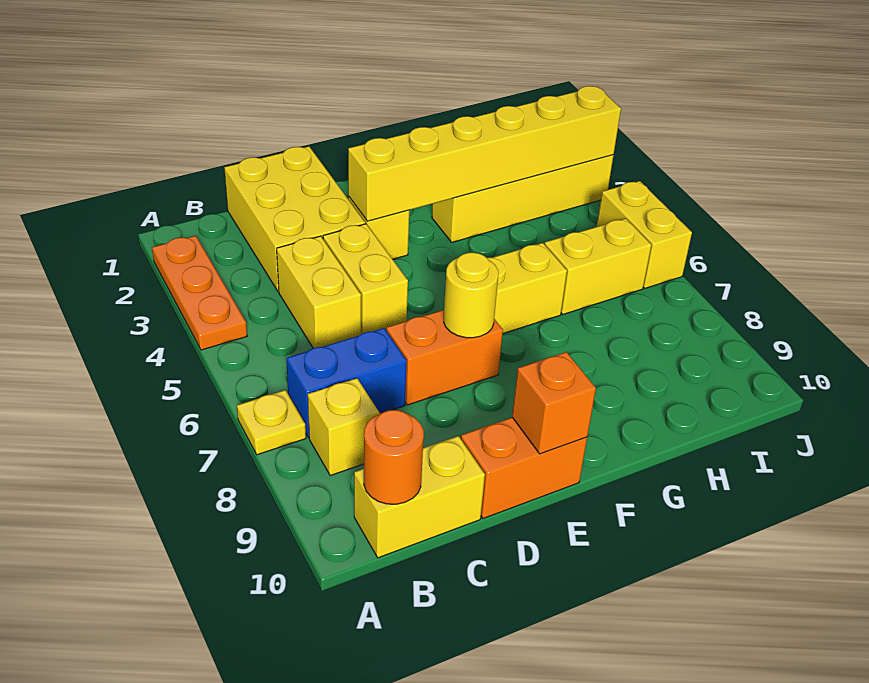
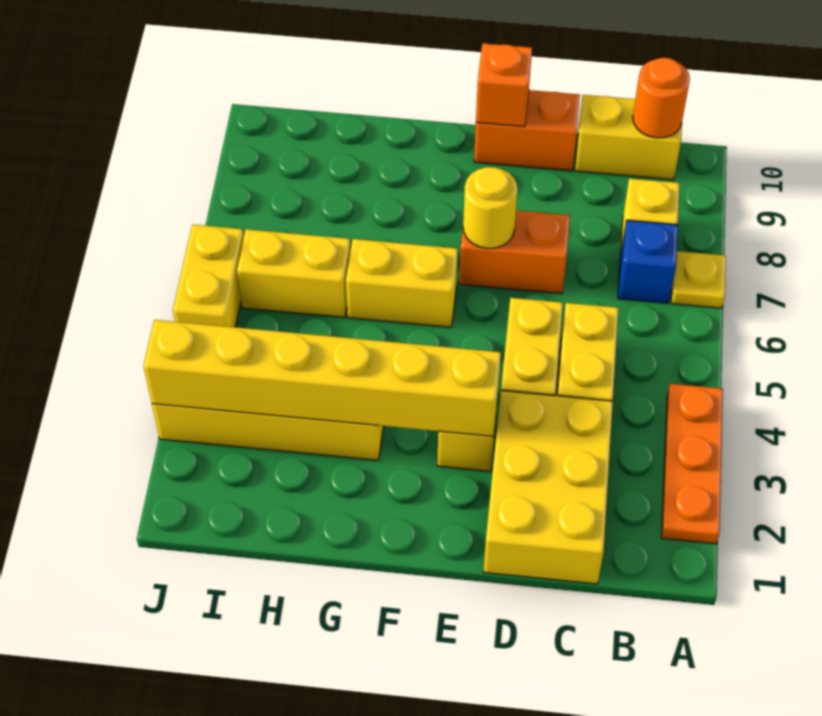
blue brick B7:C7 level 1 -> blue brick B7 level 1

